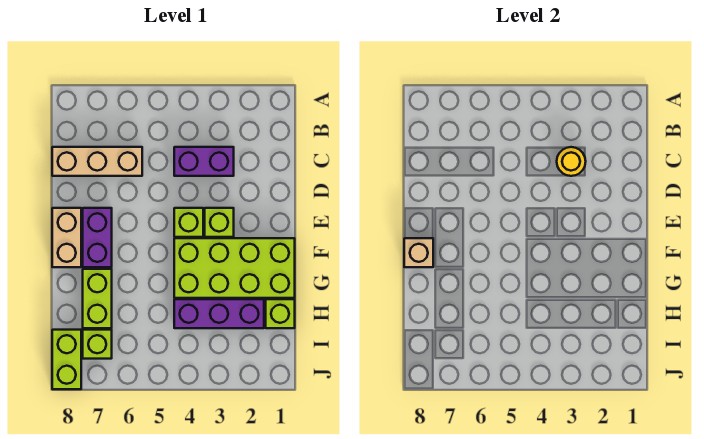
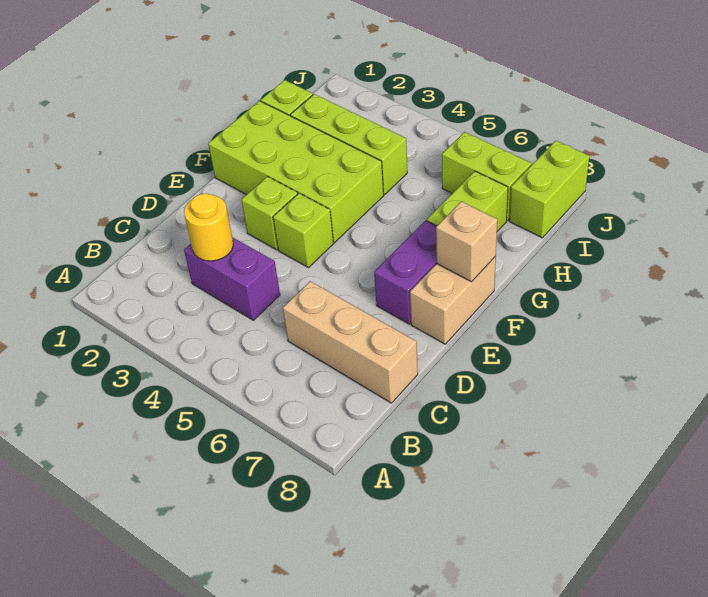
purple brick H2:H4 level 1 -> lime brick H2:H4 level 1
lime brick I7 level 1 -> lime brick I6:I7 level 1

